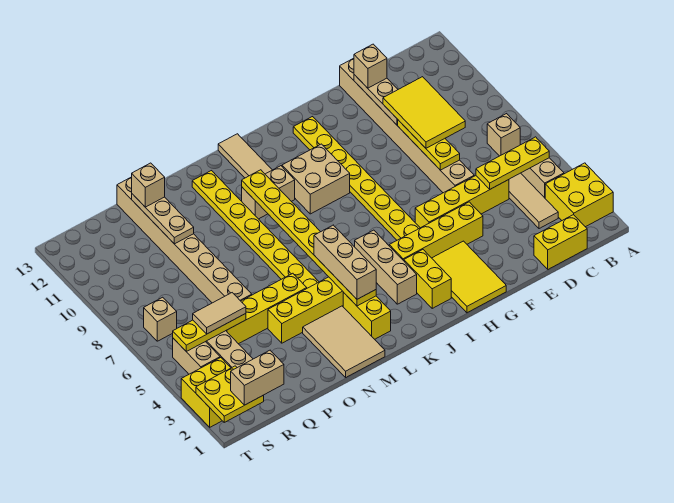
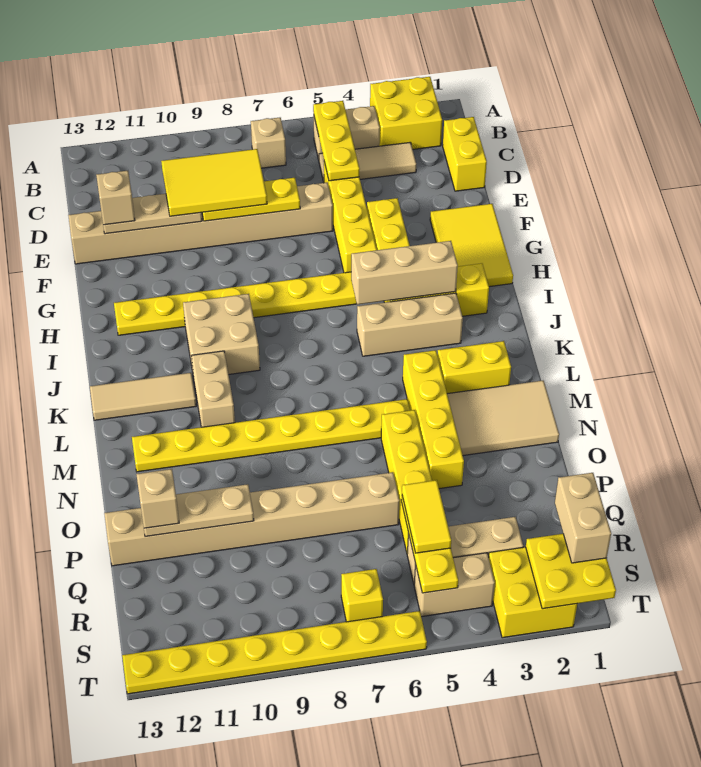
yellow tile G1:H3 level 1 -> yellow tile F1:H2 level 1
yellow plate L3:L10 level 2 -> yellow plate T6:T13 level 1
tan brick L3:L5 level 3 -> tan brick I3:I5 level 2
tan tile Q5:R5 level 3 -> yellow tile Q5:R5 level 3
tan brick S7 level 1 -> yellow brick S7 level 1

